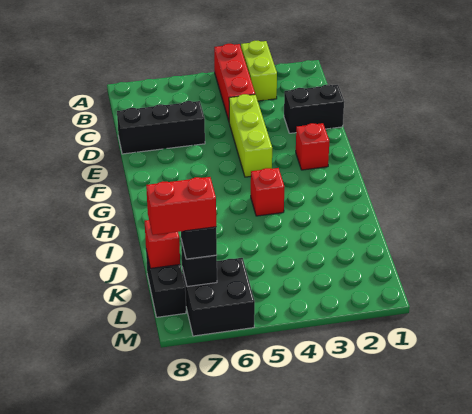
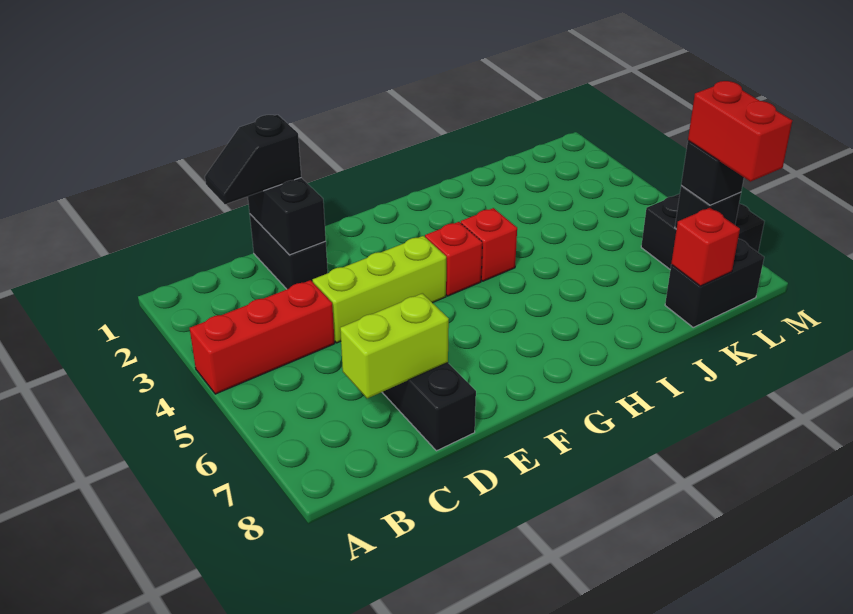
lime brick A3:B3 level 1 -> lime brick C7:D7 level 2
none -> black slope C1:D1 level 3 top D
none -> black brick D1:D2 level 2
red brick F2 level 1 -> red brick G4 level 1

